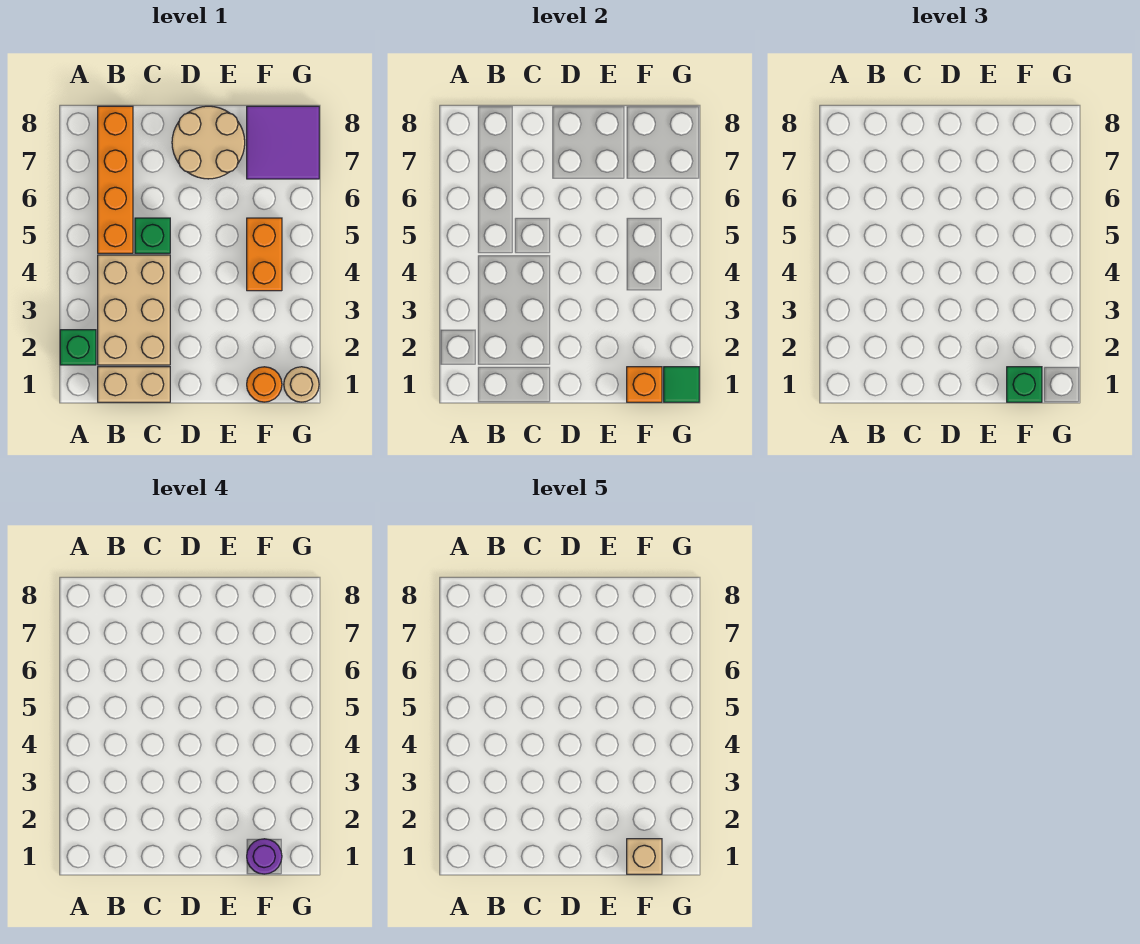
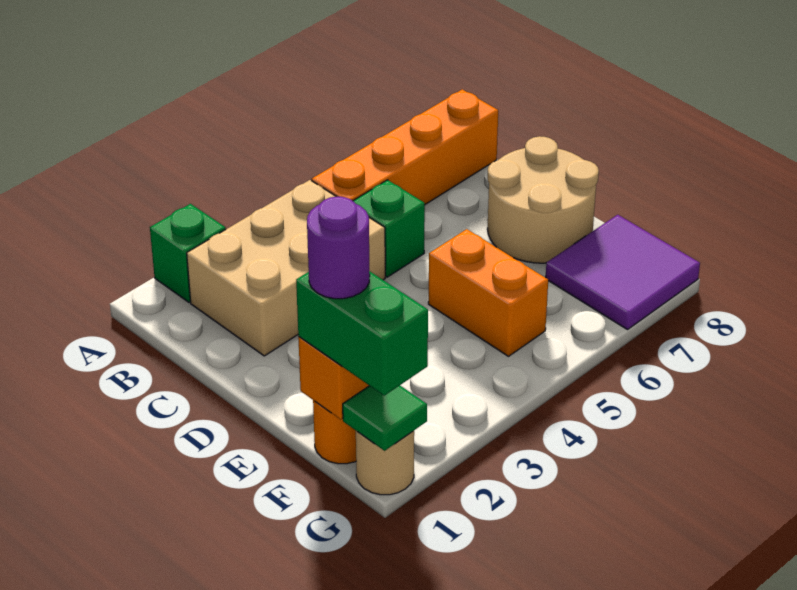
tan brick B1:C1 level 1 -> none
green brick F1 level 3 -> green brick F1:G1 level 3
tan brick F1 level 5 -> none
orange brick F4:F5 level 1 -> orange brick E5:F5 level 1

